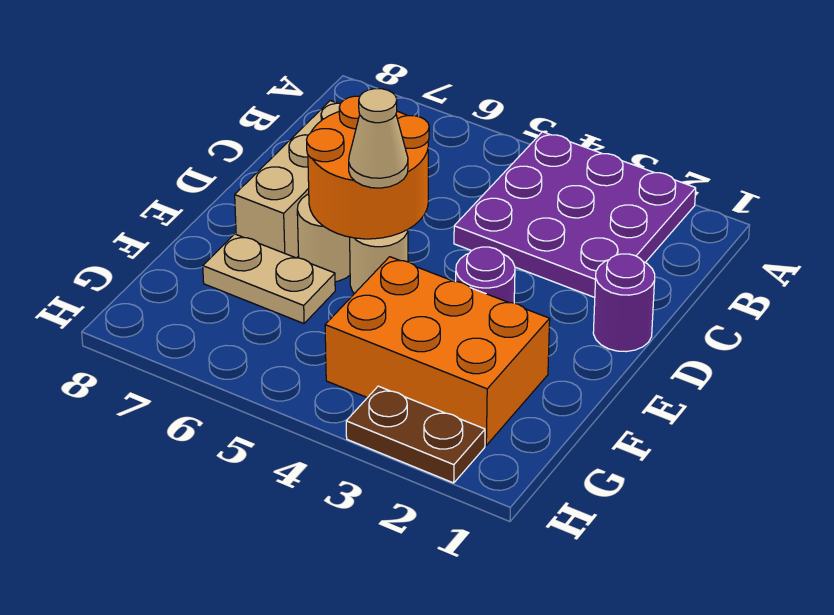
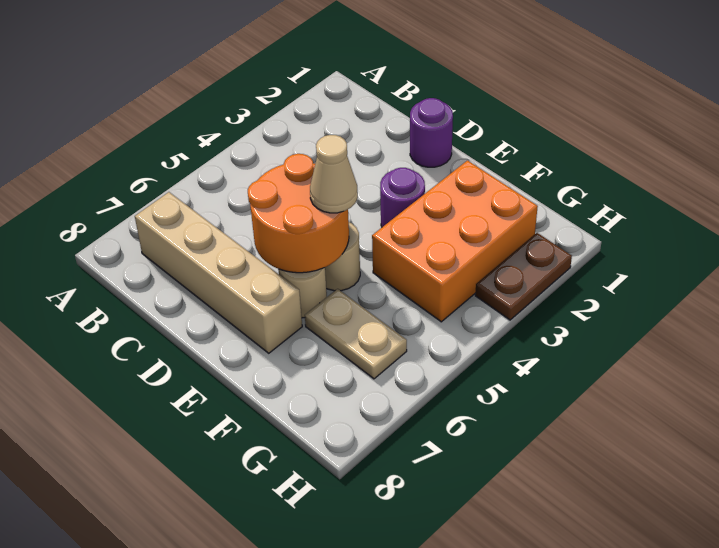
purple plate A2:C4 level 1 -> none
tan brick C7:E7 level 1 -> tan brick B7:E7 level 1
tan plate F6:F7 level 1 -> tan plate F6:G6 level 1

